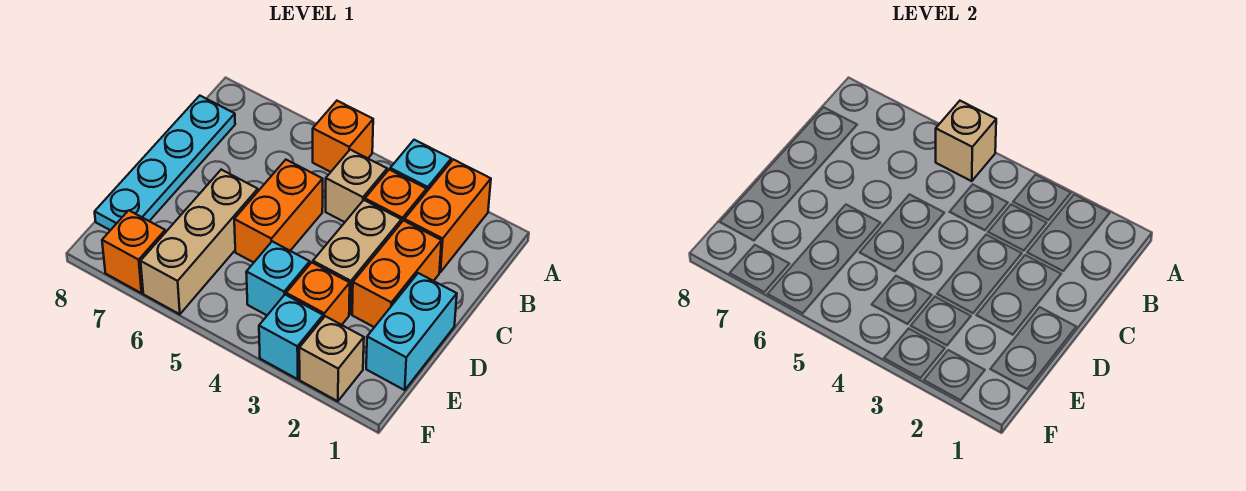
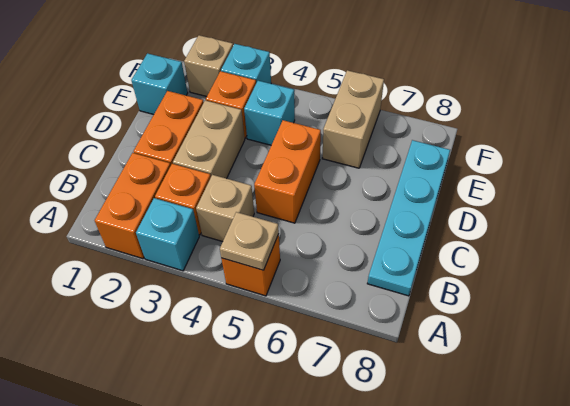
tan brick A5 level 2 -> tan plate A5 level 2
cyan brick D1:E1 level 1 -> cyan brick E1 level 1
tan brick D6:F6 level 1 -> tan brick E6:F6 level 1
orange brick F7 level 1 -> none

